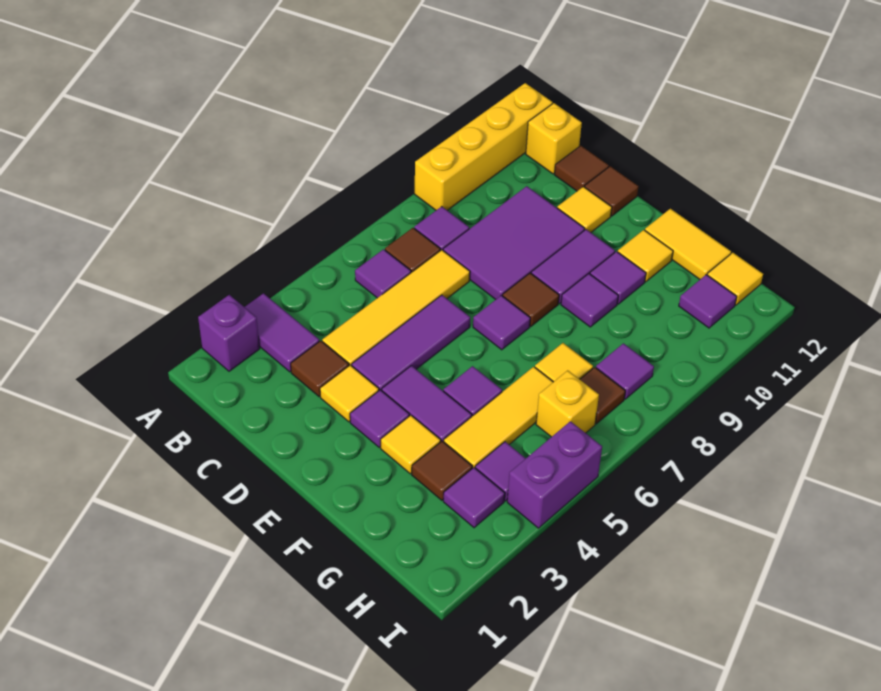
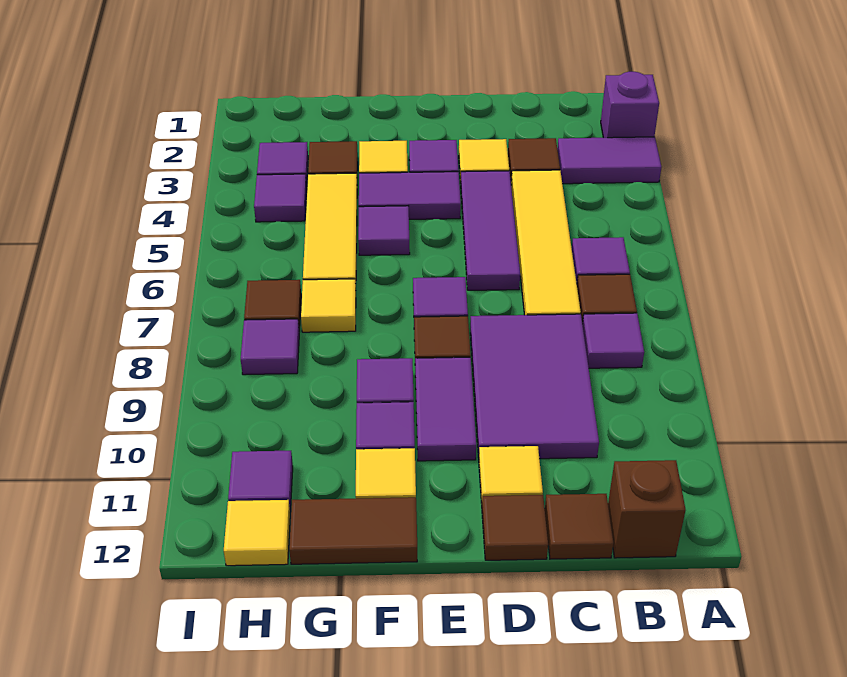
yellow brick A9:A12 level 1 -> none
yellow brick B12 level 1 -> brown brick B12 level 1
yellow tile F12:G12 level 1 -> brown tile F12:G12 level 1
yellow brick H6 level 1 -> none
purple brick I4:I5 level 1 -> none

